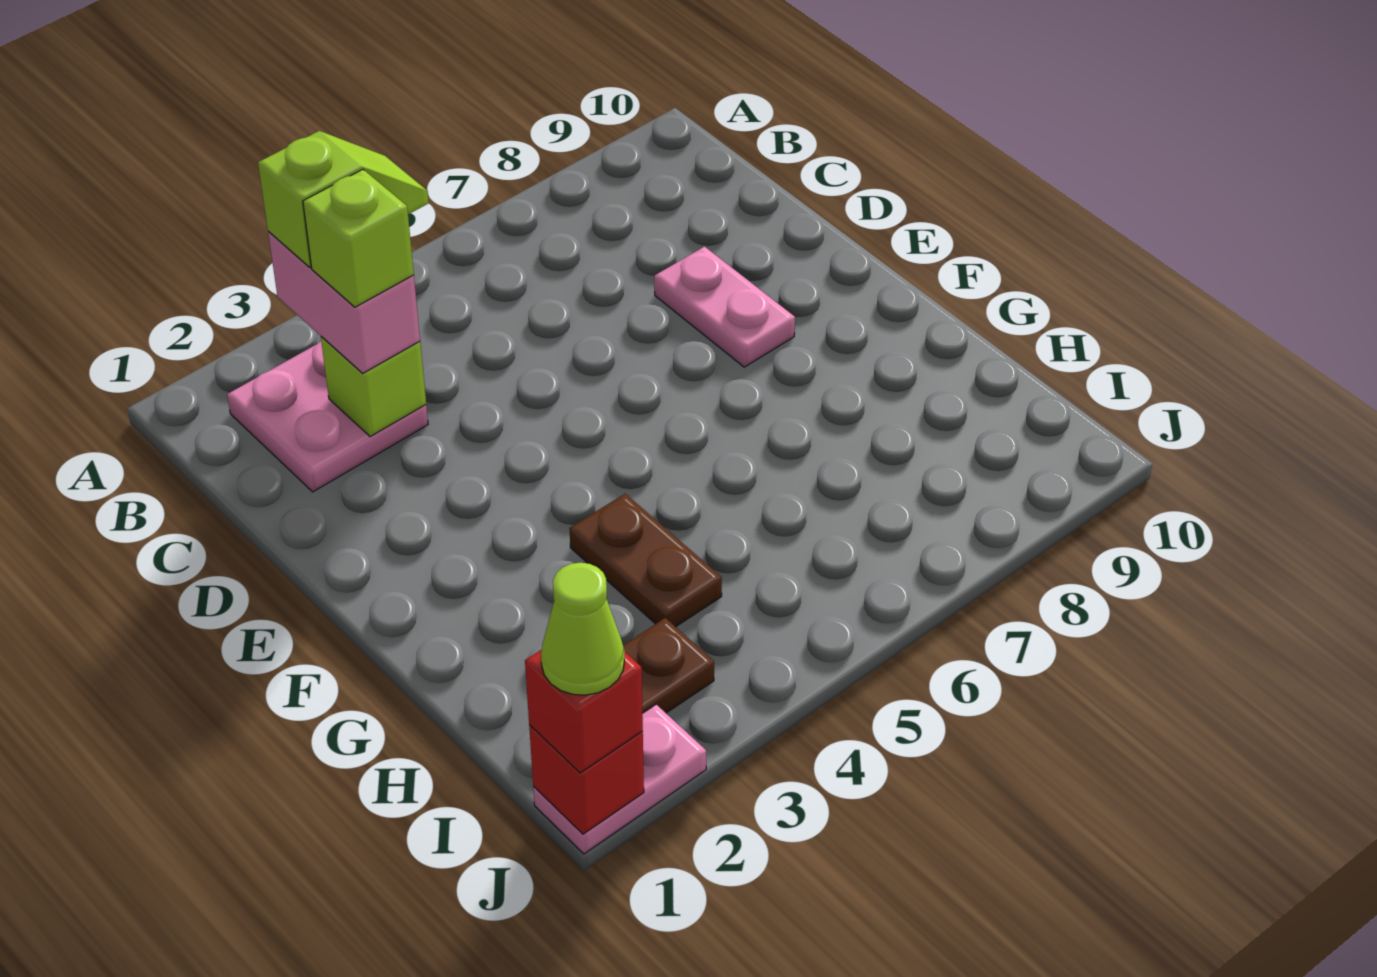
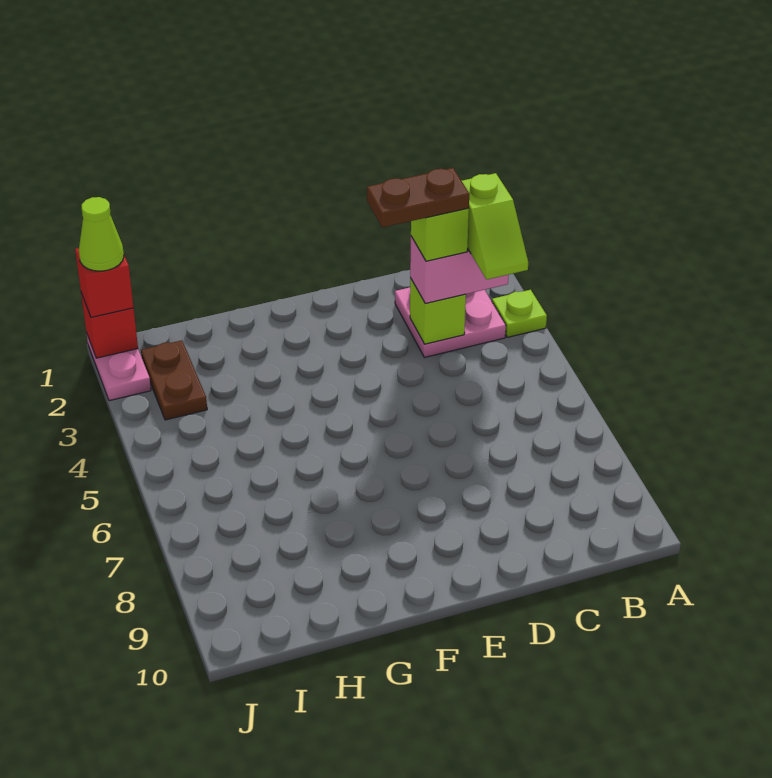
none -> lime plate A3 level 1
pink plate D8:E8 level 1 -> none
brown plate G4:H4 level 1 -> brown plate C3:D3 level 5

